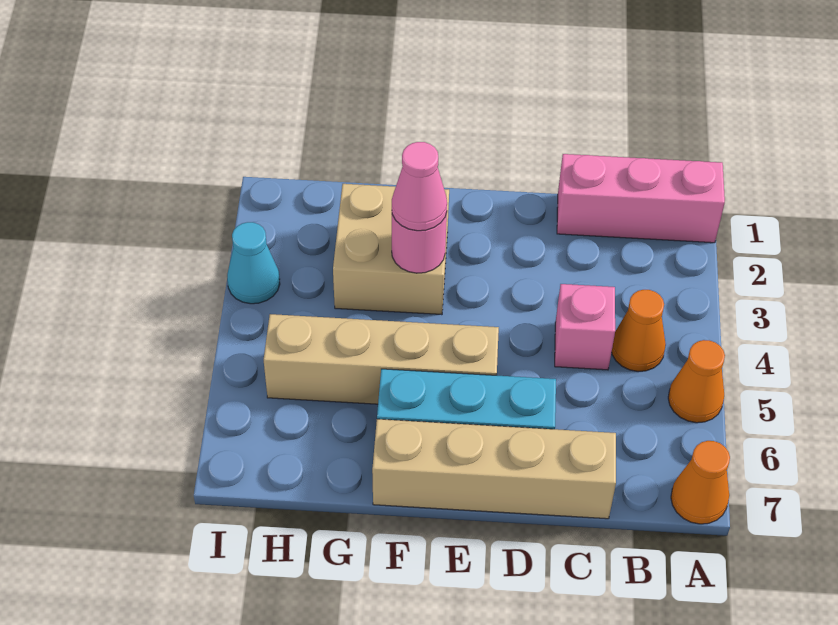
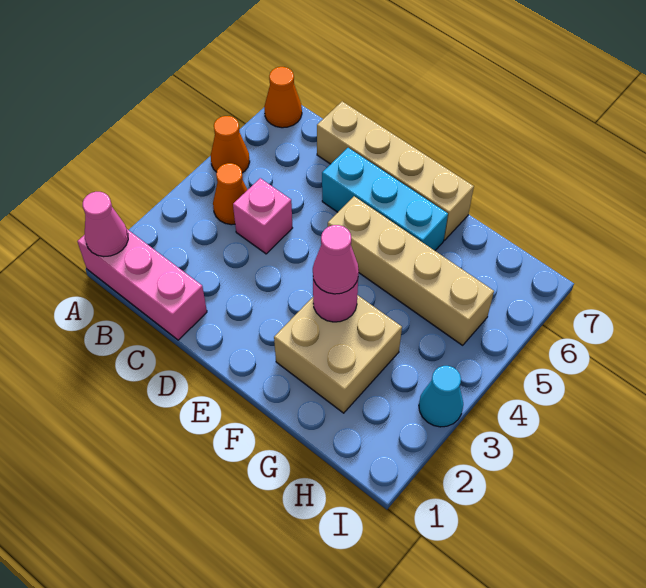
none -> pink cone A1 level 2

